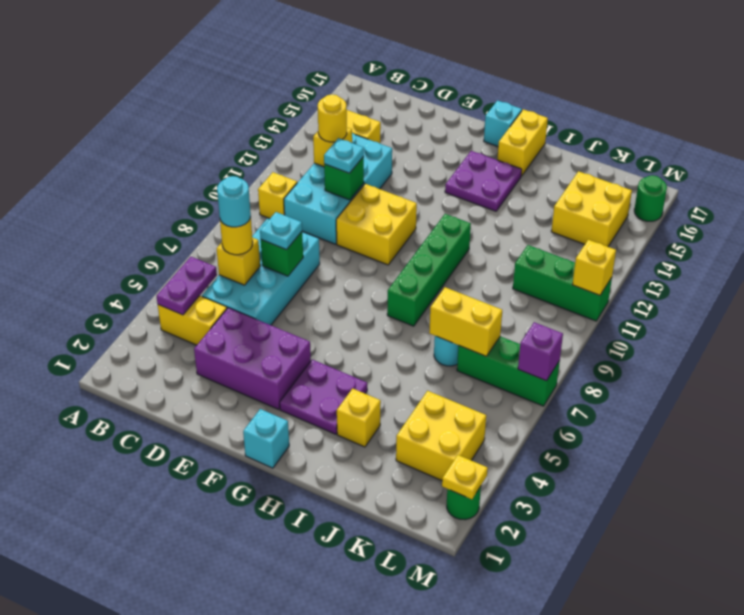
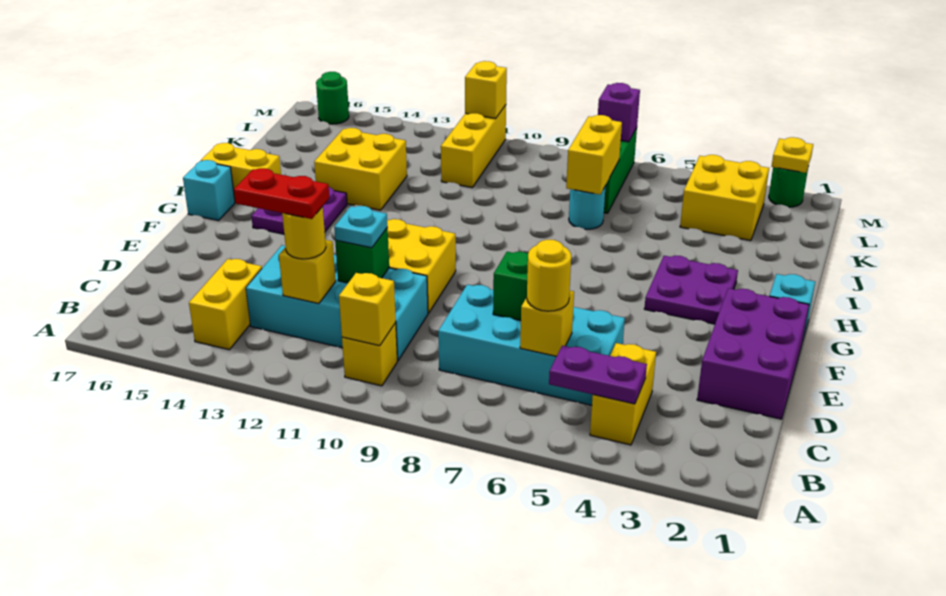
cyan round brick C6 level 4 -> none
none -> red plate C12:C13 level 4
purple brick D3:F4 level 1 -> purple brick D1:F2 level 1
cyan plate D7 level 3 -> none
green brick H8:H11 level 1 -> none
yellow brick I3 level 1 -> yellow brick B10 level 2
green brick K11:M11 level 1 -> yellow brick K11:M11 level 1
yellow brick K14:L15 level 1 -> yellow brick I13:J14 level 1

